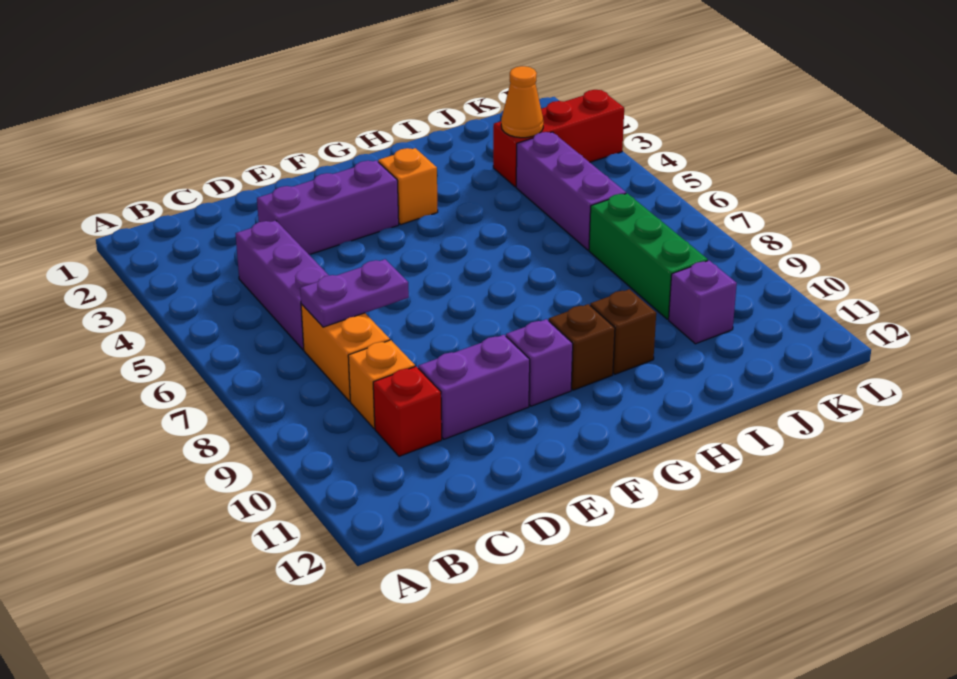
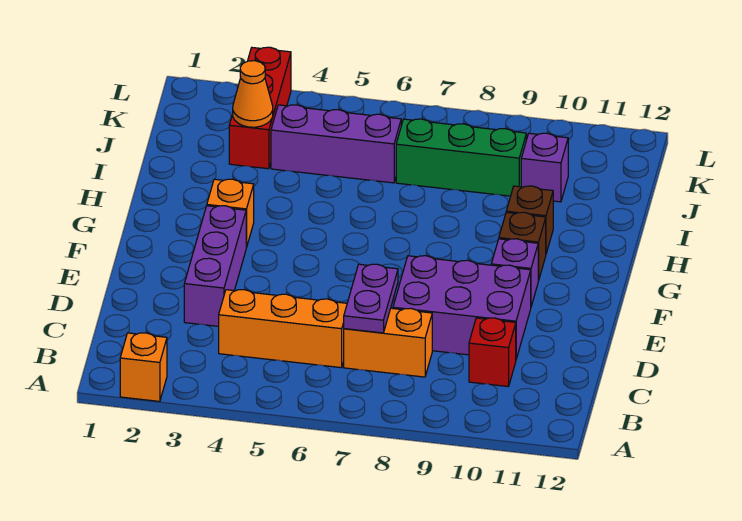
purple brick C4:C6 level 1 -> orange brick C4:C6 level 1
orange brick C9 level 1 -> orange brick A2 level 1
purple brick D10:E10 level 1 -> purple brick D8:E10 level 1

